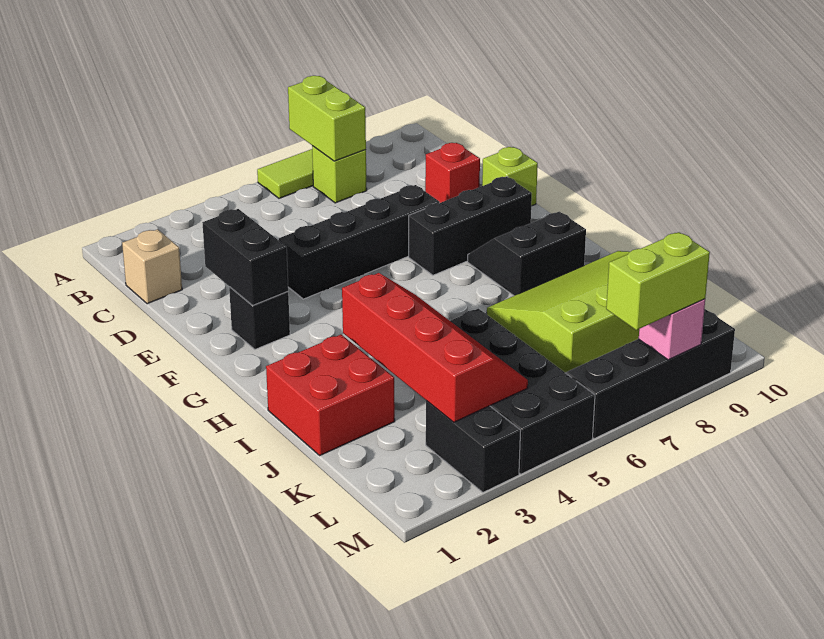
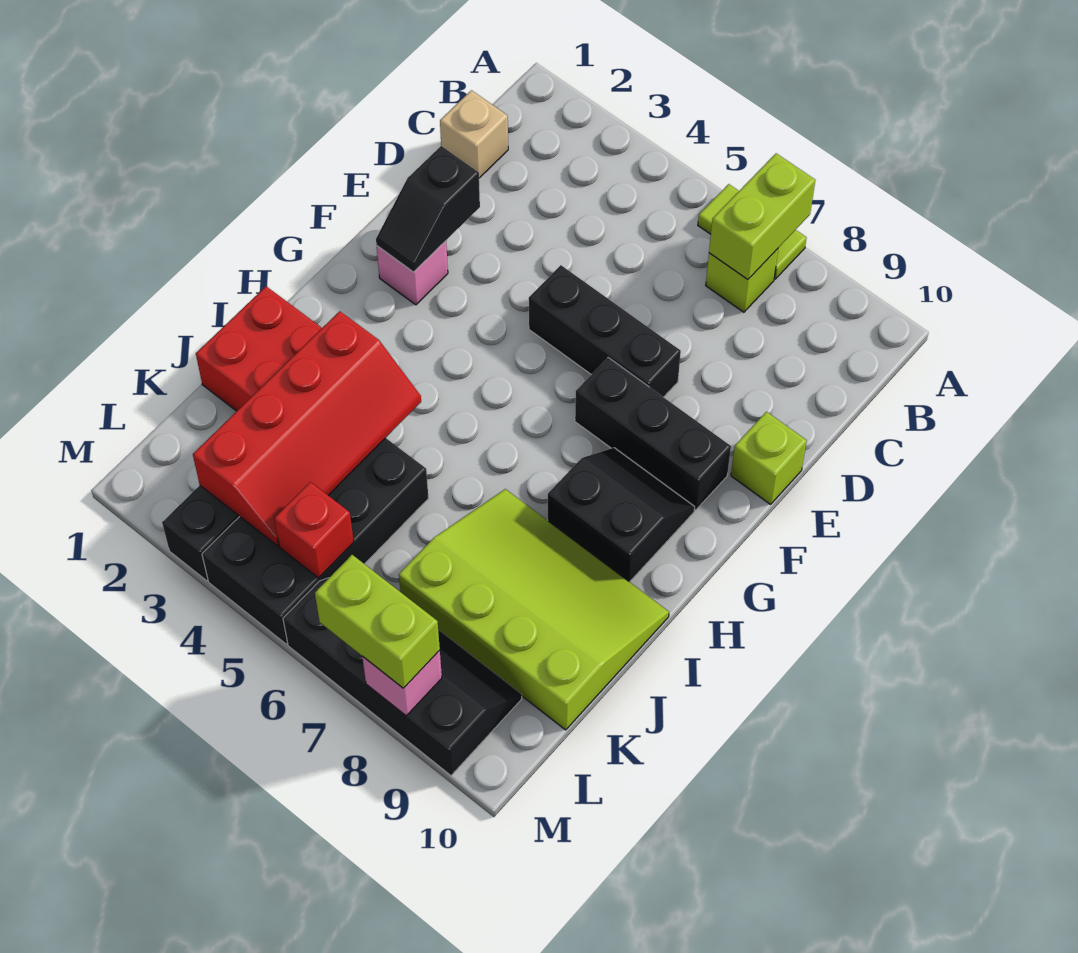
red brick D9 level 1 -> red brick L5 level 2
black brick E2:F2 level 2 -> black slope E2:F2 level 2 top E
black brick E4:E7 level 1 -> black brick E5:E7 level 1
black brick F2 level 1 -> pink brick F2 level 1

